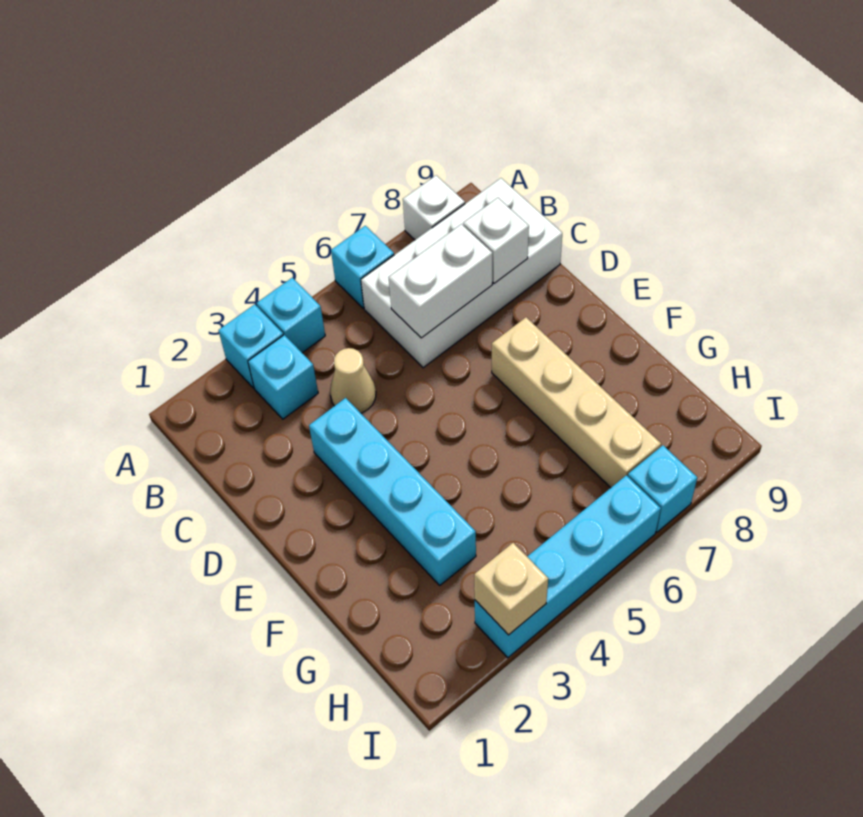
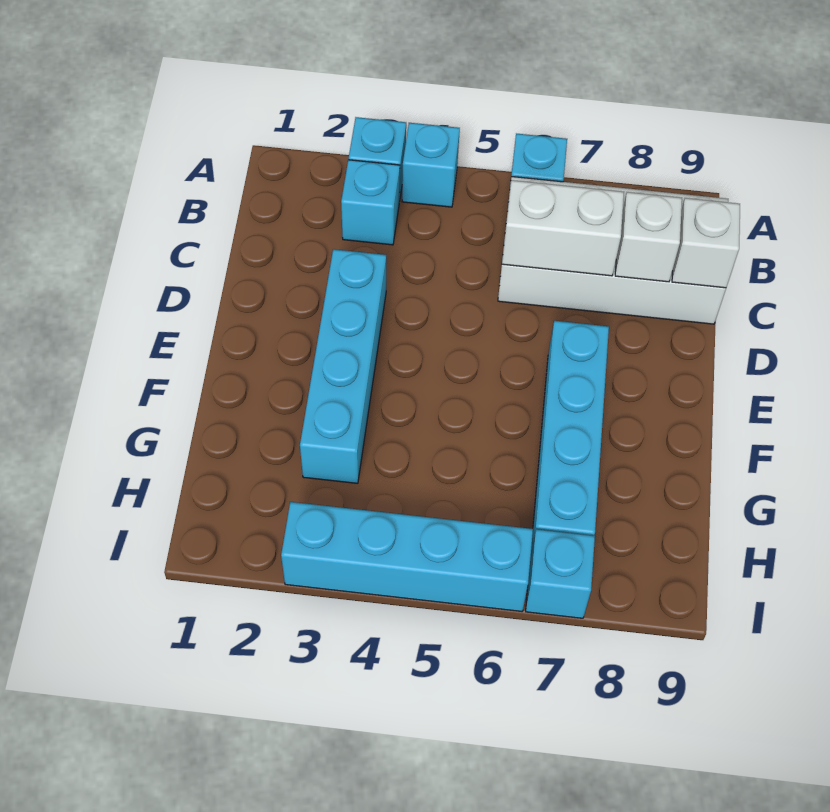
white brick A8 level 1 -> white brick C9 level 2
tan cone C4 level 1 -> none
tan brick E7:H7 level 1 -> cyan brick E7:H7 level 1
tan brick I3 level 2 -> none

